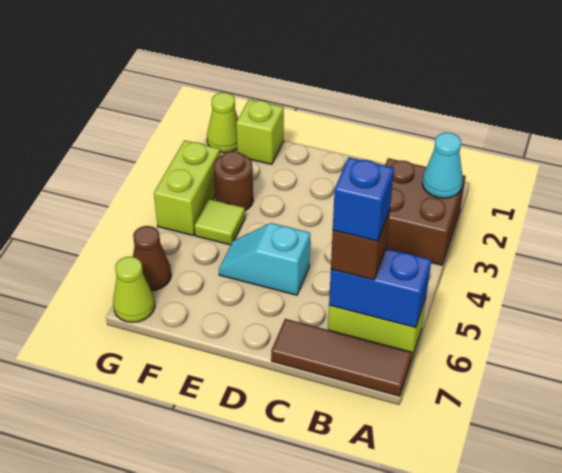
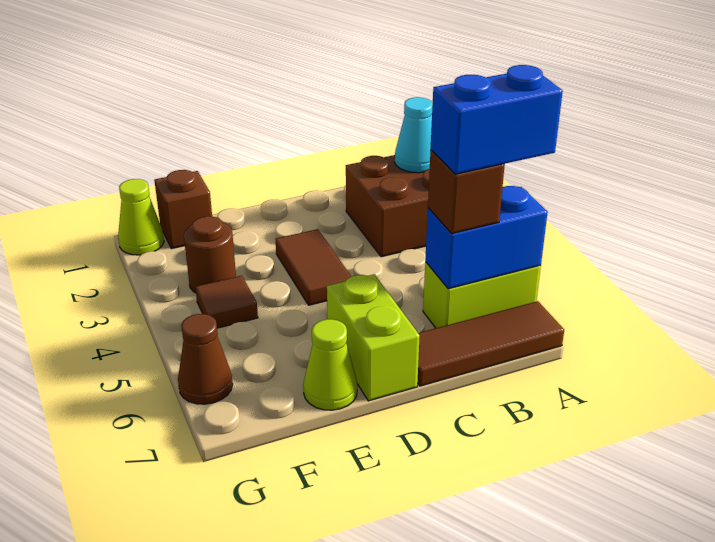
blue brick B6 level 4 -> blue brick A6:B6 level 4
none -> brown tile D3:D4 level 1
cyan slope D5:E5 level 1 top D -> none
lime brick F1 level 1 -> brown brick F1 level 1
lime tile F4 level 1 -> brown tile F4 level 1
lime brick G3:G4 level 1 -> lime brick D6:D7 level 1
lime cone G7 level 1 -> lime cone E7 level 1

